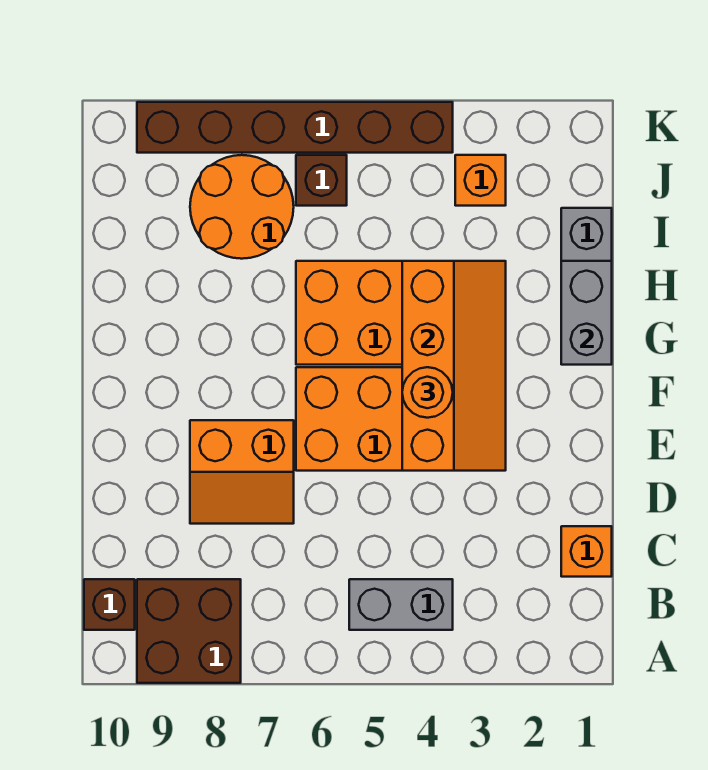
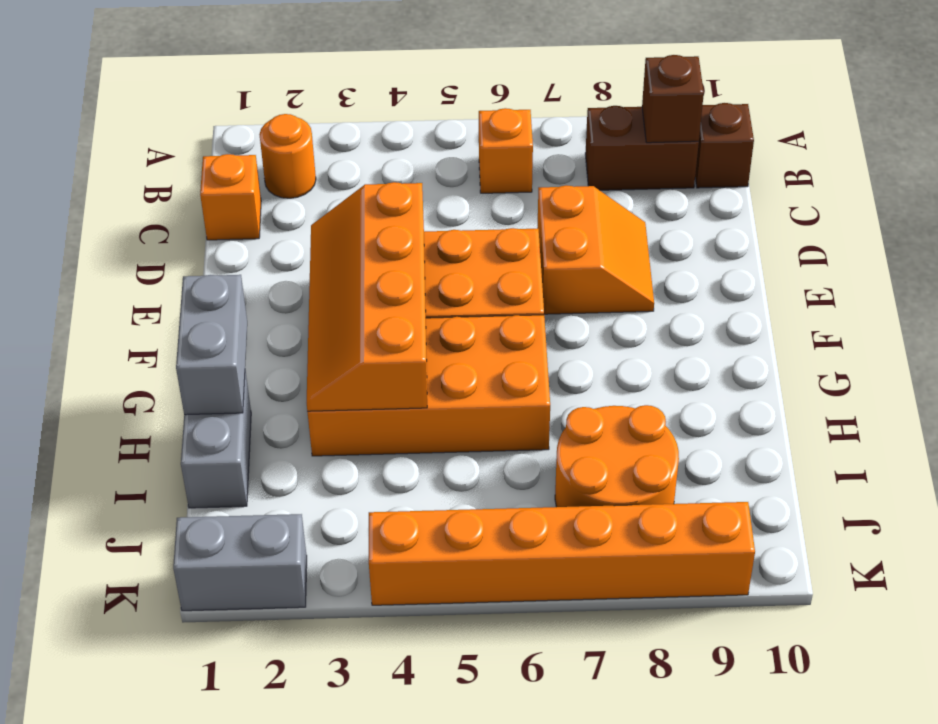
brown brick A8:B9 level 1 -> brown brick B8:B9 level 1
grey brick B4:B5 level 1 -> grey brick K1:K2 level 1
orange slope D7:E8 level 1 top E -> orange slope D7:E8 level 1 top 7
orange round brick F4 level 3 -> orange round brick B2 level 1
orange brick J3 level 1 -> orange brick B6 level 1
brown brick J6 level 1 -> brown brick B9 level 2
brown brick K4:K9 level 1 -> orange brick K4:K9 level 1

